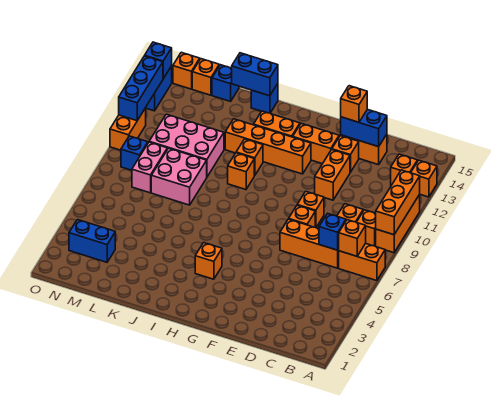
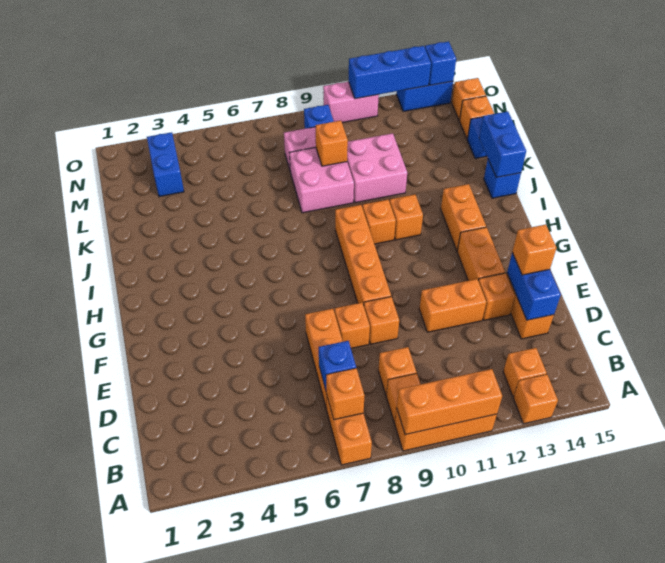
orange brick G12:J12 level 1 -> orange brick F9:I9 level 1
orange brick H4 level 1 -> orange brick L9 level 2
pink brick K10:M11 level 1 -> pink brick K10:L11 level 1
orange brick O10:O11 level 1 -> pink brick O10:O11 level 1

